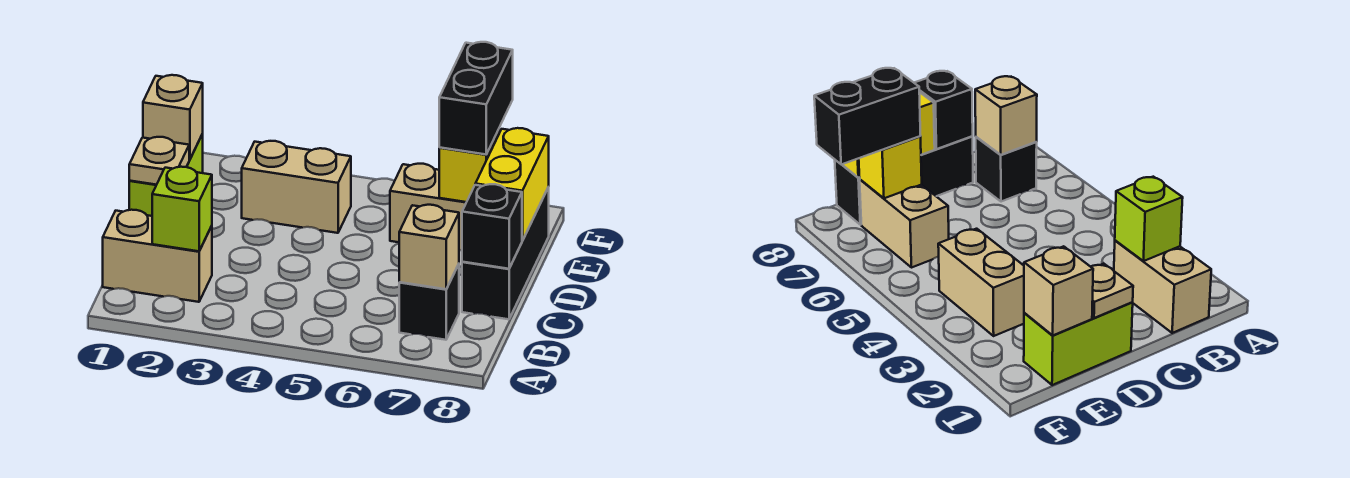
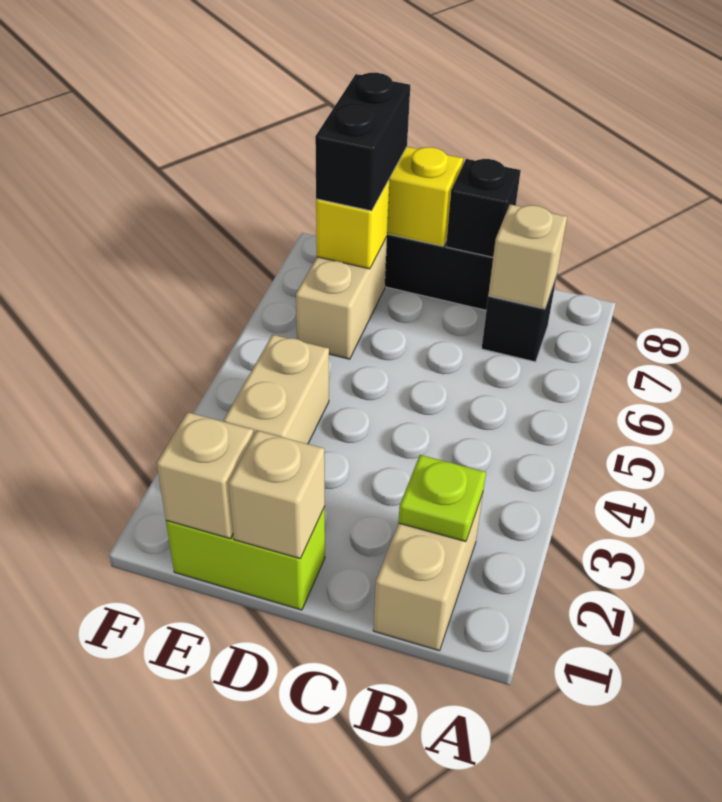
lime brick B2 level 2 -> lime plate B2 level 2
tan plate D1 level 2 -> tan brick D1 level 2
black brick E7:F7 level 3 -> black brick E7:E8 level 3

